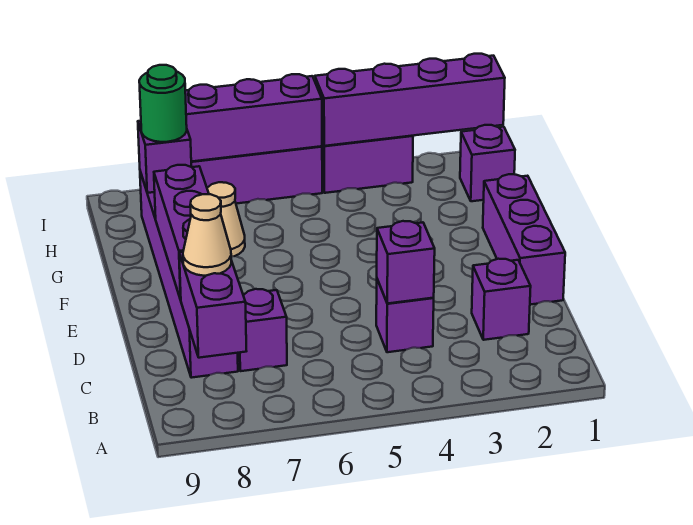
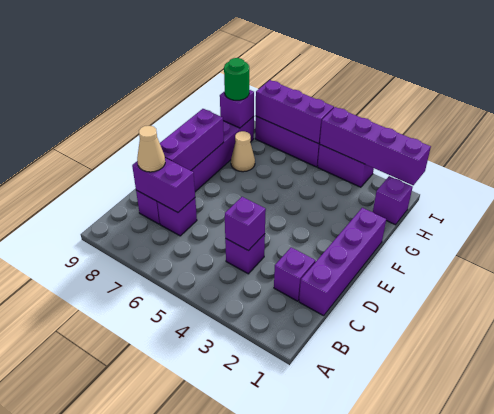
purple brick B8:C8 level 2 -> purple brick C7:C8 level 2
purple brick D1:F1 level 1 -> purple brick C1:F1 level 1

